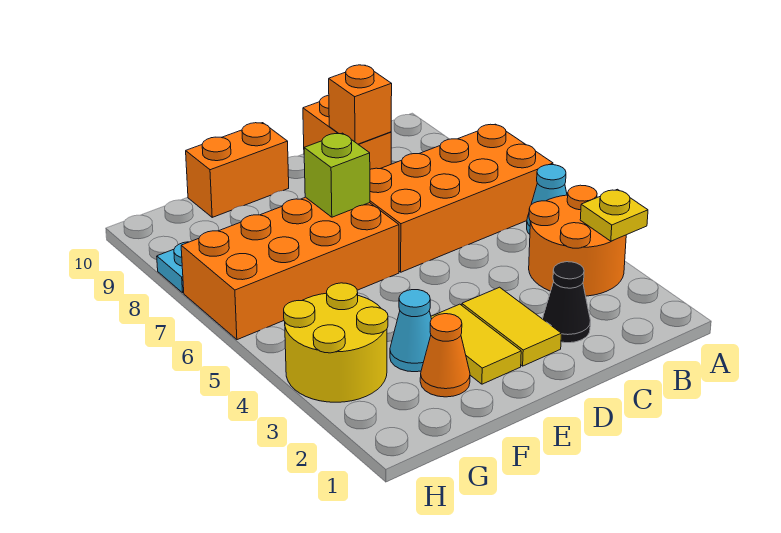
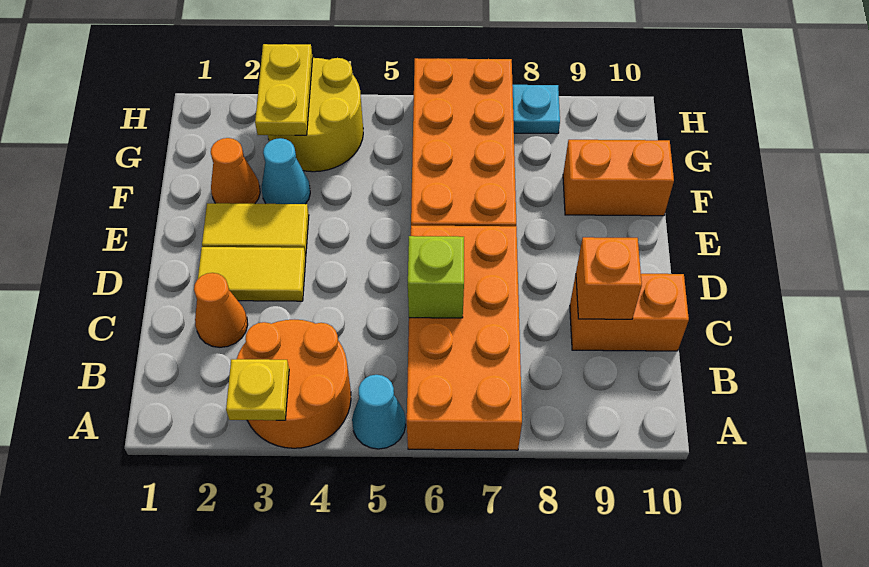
black cone C2 level 1 -> orange cone C2 level 1
lime brick E7 level 2 -> lime brick C6 level 2
orange brick E10:F10 level 1 -> orange brick F9:F10 level 1
none -> yellow plate G3:H3 level 2

